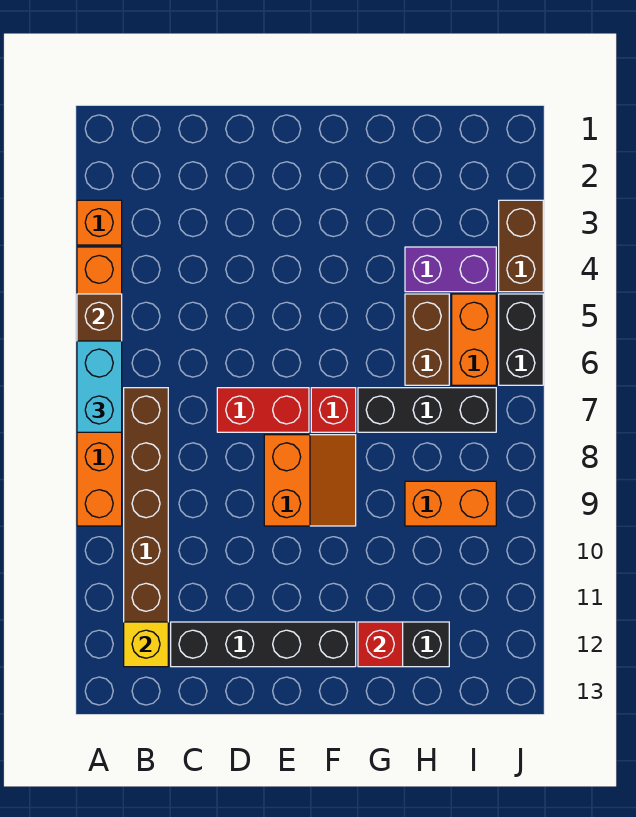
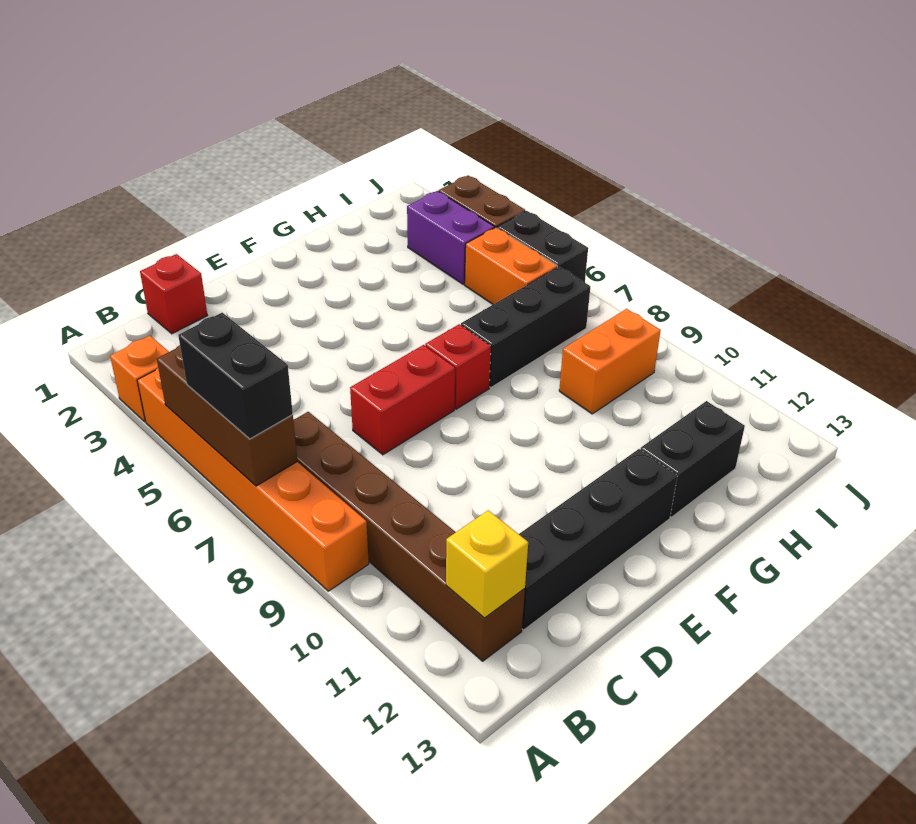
cyan brick A6:A7 level 3 -> black brick A6:A7 level 3
orange slope E8:F9 level 1 top E -> none
red brick G12 level 2 -> red brick C1 level 1
purple brick H4:I4 level 1 -> purple brick I3:I4 level 1
brown brick H5:H6 level 1 -> none

